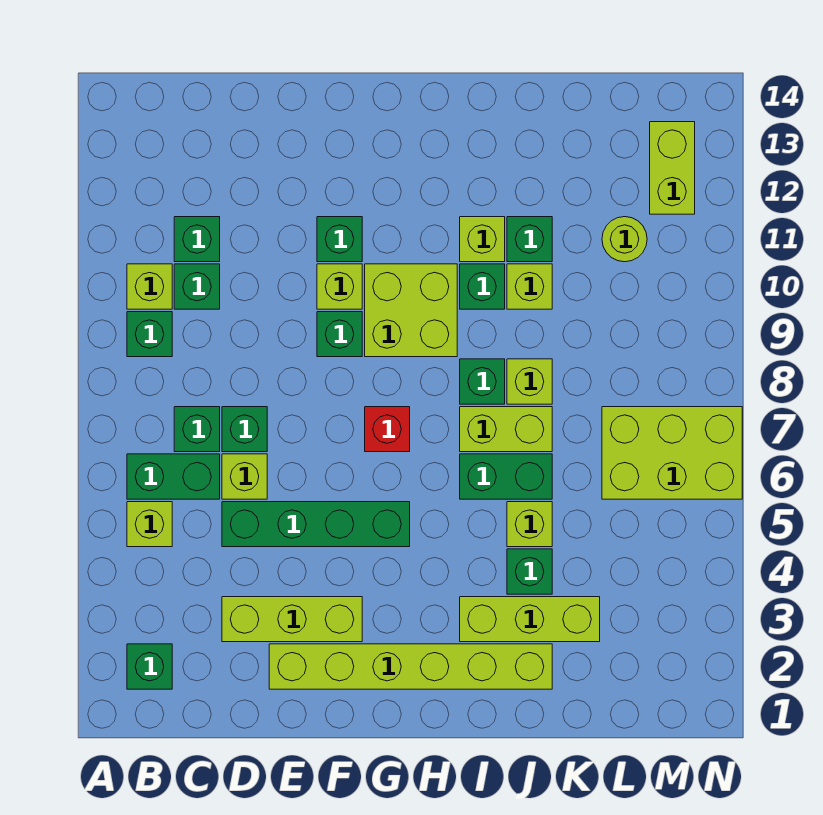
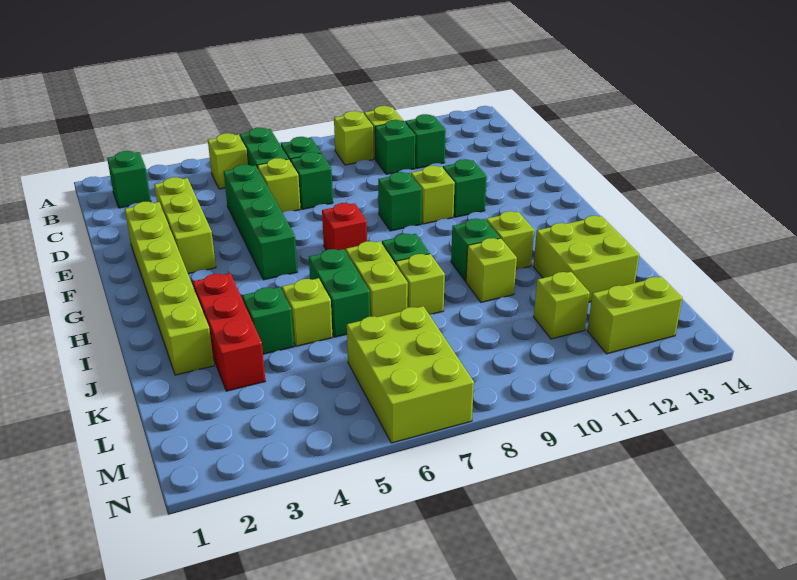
green brick B9 level 1 -> lime brick B9 level 1
lime brick G9:H10 level 1 -> lime brick J12:K13 level 1
lime brick I3:K3 level 1 -> red brick I3:K3 level 1
green brick J11 level 1 -> none
lime round brick L11 level 1 -> lime brick L11 level 1

